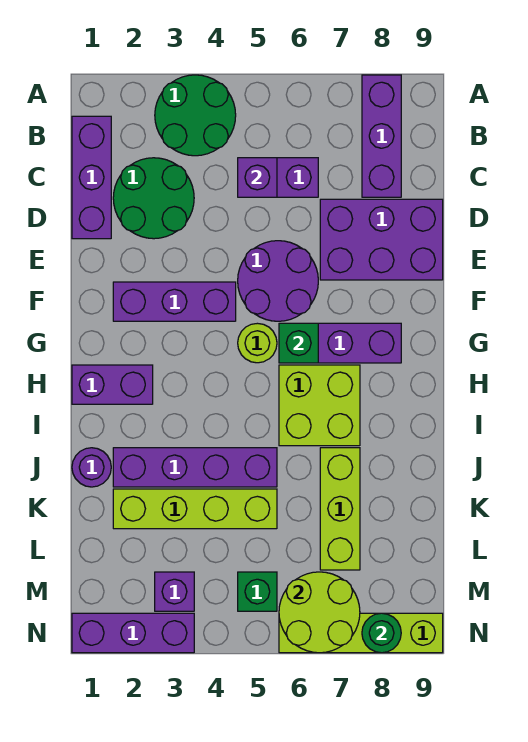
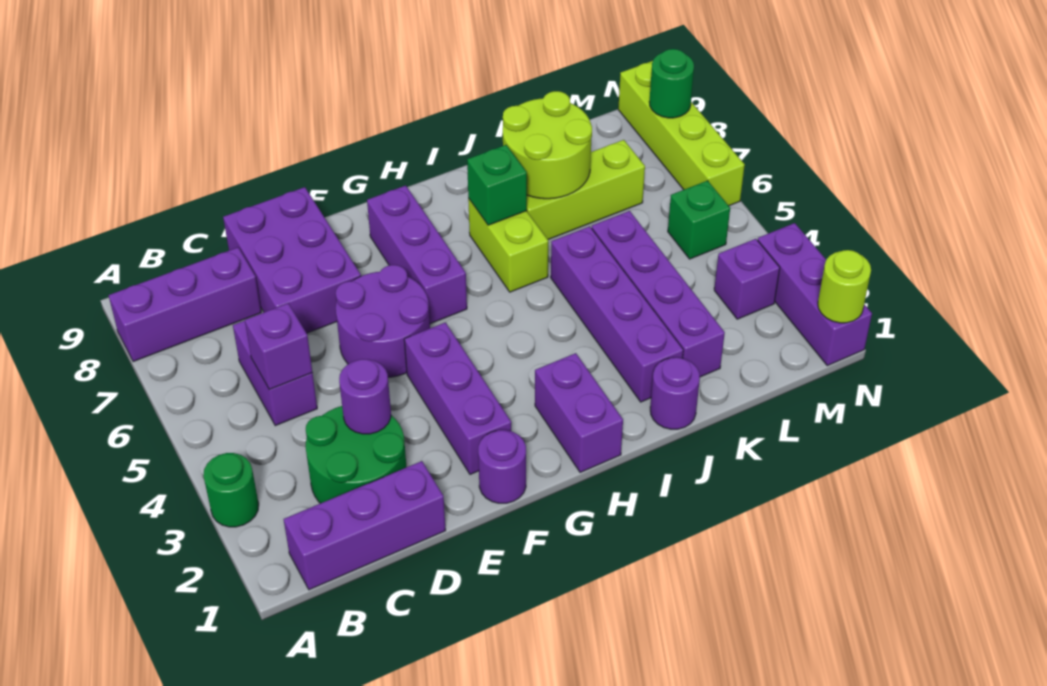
green round brick A3:B4 level 1 -> green round brick A3 level 1
none -> purple round brick D3 level 2
none -> purple round brick F1 level 1
lime round brick G5 level 1 -> lime round brick N1 level 2
green brick G6 level 2 -> green brick I7 level 2
lime brick H6:I7 level 1 -> lime brick I6:I7 level 1
lime brick K2:K5 level 1 -> purple brick K2:K5 level 1
lime round brick M6:N7 level 2 -> lime round brick J7:K8 level 2

